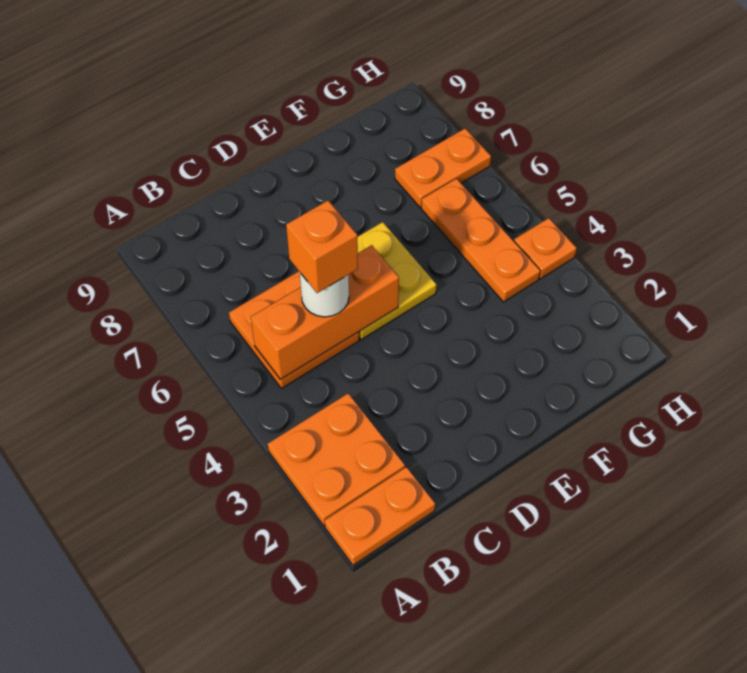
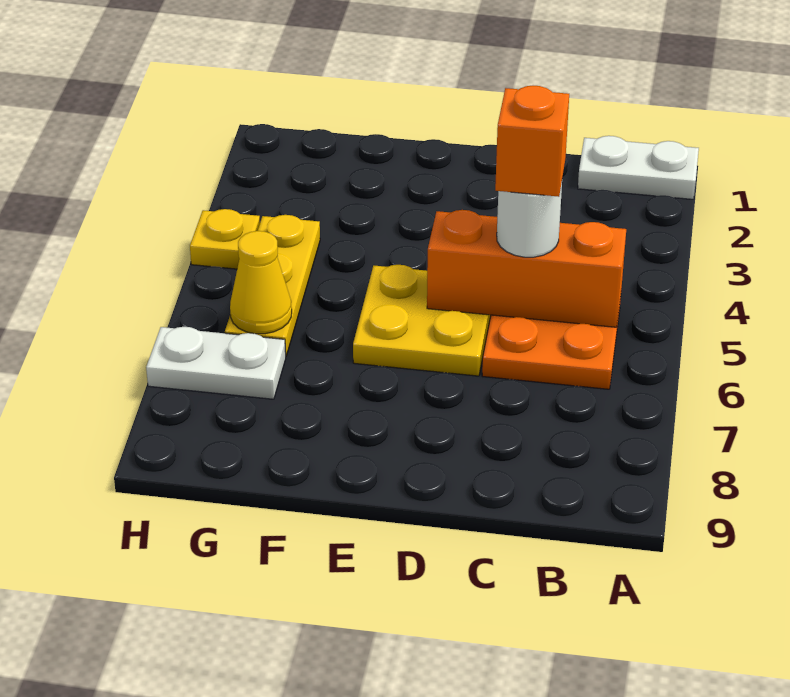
orange plate A1:B1 level 1 -> white plate A1:B1 level 1
orange plate A2:B3 level 1 -> none
orange plate G4:G6 level 1 -> yellow plate G4:G6 level 1
none -> yellow cone G6 level 2
orange plate G7:H7 level 1 -> white plate G7:H7 level 1
orange plate H4 level 1 -> yellow plate H4 level 1

